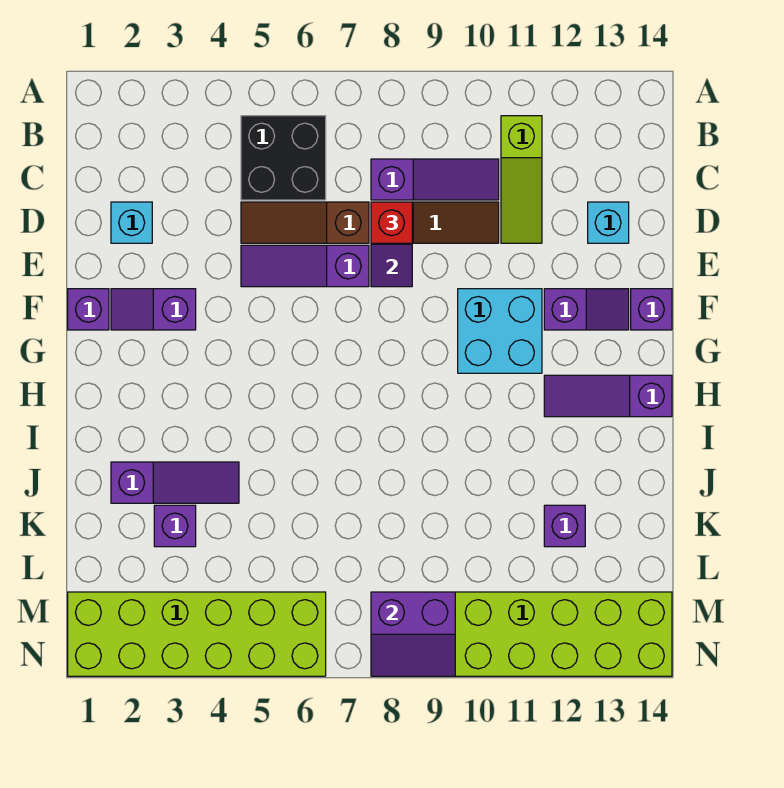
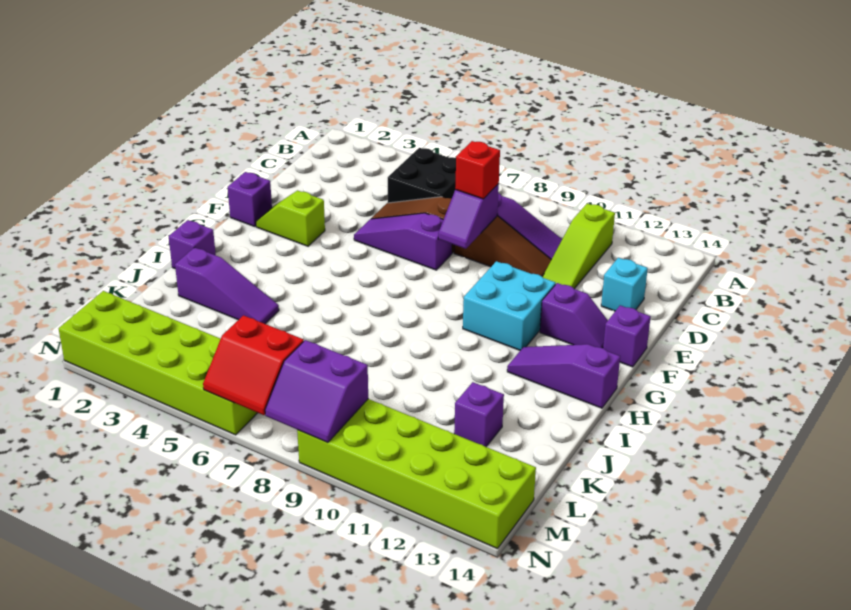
cyan brick D2 level 1 -> none
purple slope F2:F3 level 1 top 3 -> lime slope F2:F3 level 1 top 3
purple brick K3 level 1 -> purple brick I1 level 1
none -> red slope M6:N7 level 2 top M

